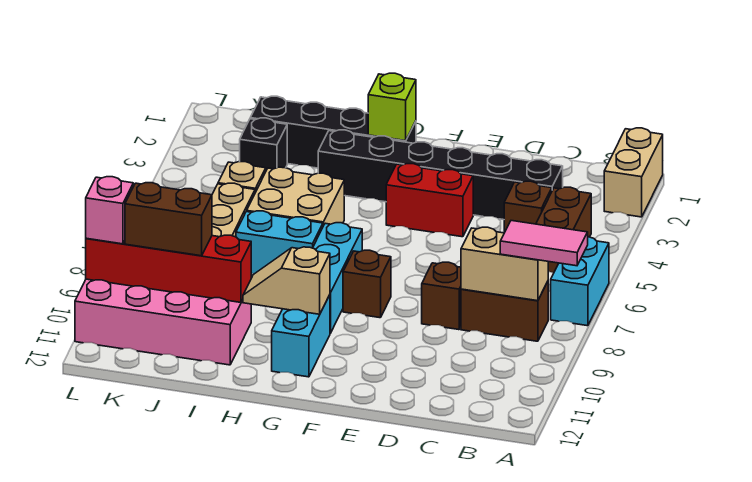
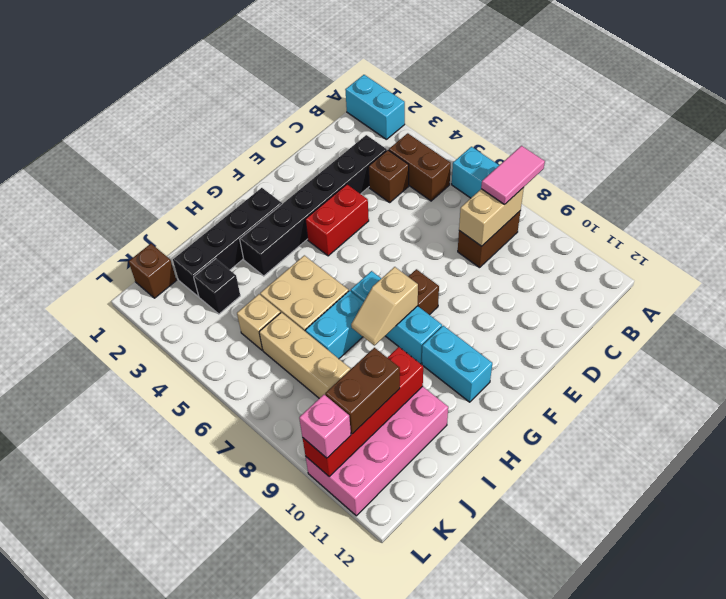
tan brick A1:A2 level 1 -> cyan brick A1:A2 level 1
brown brick D8 level 1 -> brown brick K1 level 1
lime brick G2 level 2 -> none
tan slope G10:H10 level 2 top G -> tan slope G8:H8 level 2 top G

